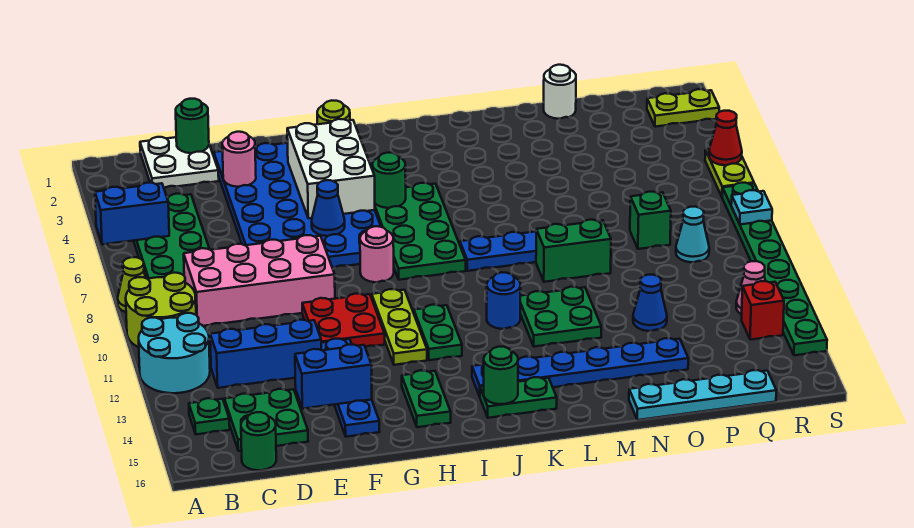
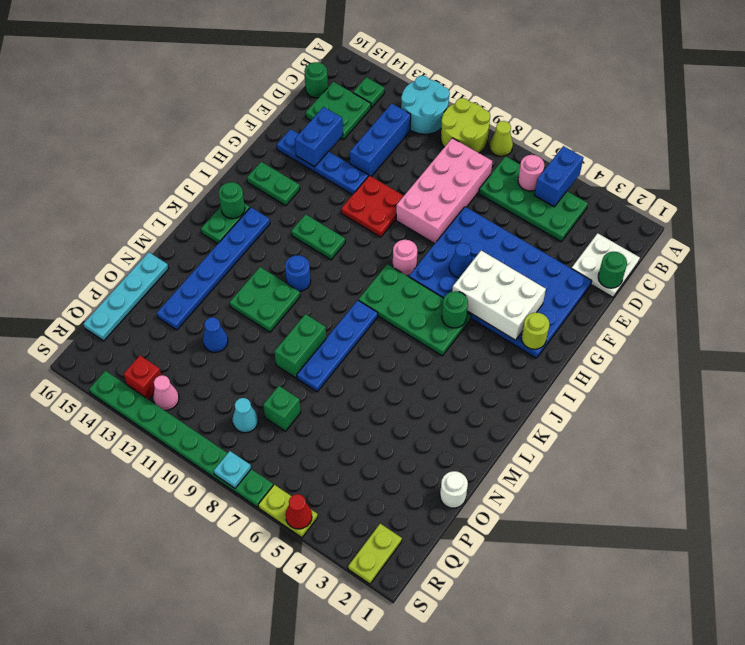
pink round brick E3 level 2 -> pink round brick B6 level 2
lime plate H10:H12 level 1 -> none

